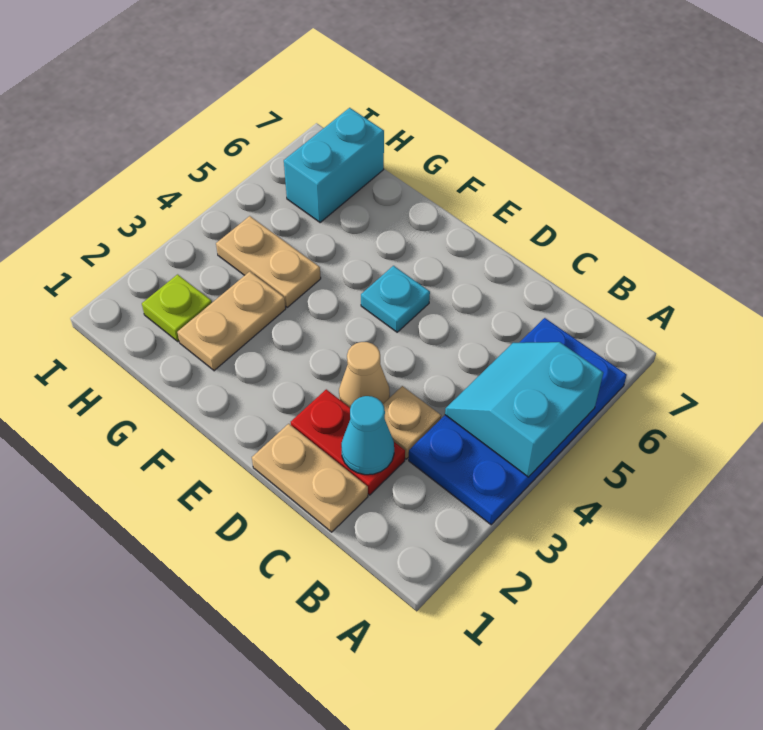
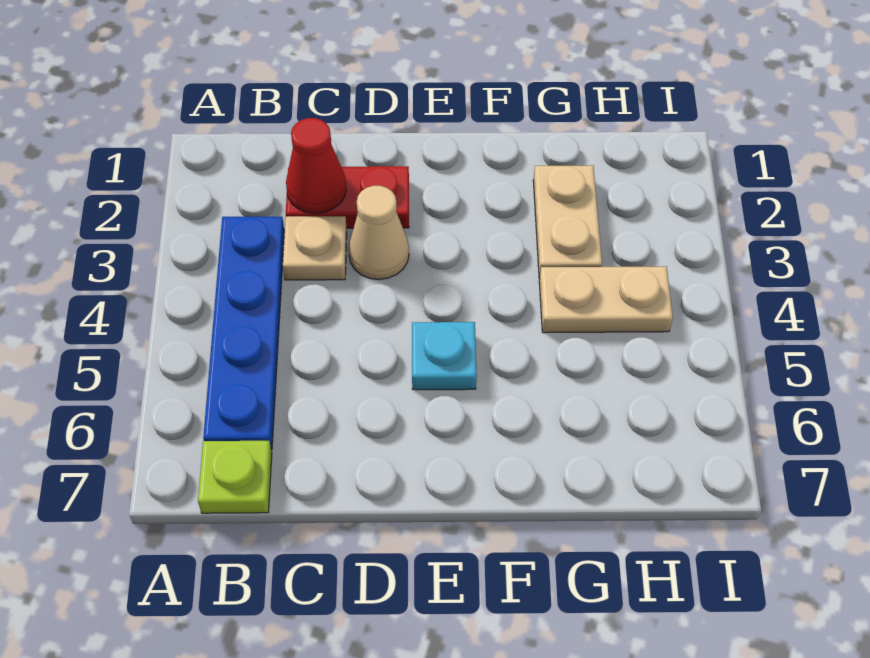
blue plate A3:B6 level 1 -> blue plate B3:B6 level 1
cyan slope A4:B5 level 2 top A -> none
tan plate C1:D1 level 1 -> none
cyan cone C2 level 2 -> red cone C2 level 2
lime plate H2 level 1 -> lime plate B7 level 1
cyan brick H6:H7 level 1 -> none

